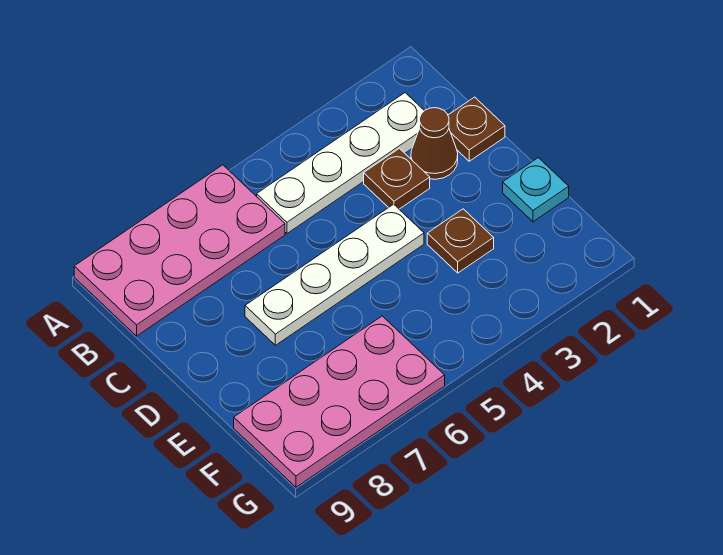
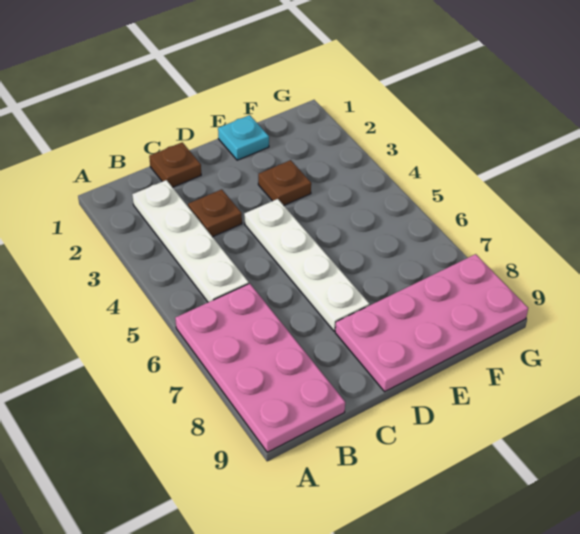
brown cone C2 level 1 -> none
pink plate F6:G9 level 1 -> pink plate D8:G9 level 1

